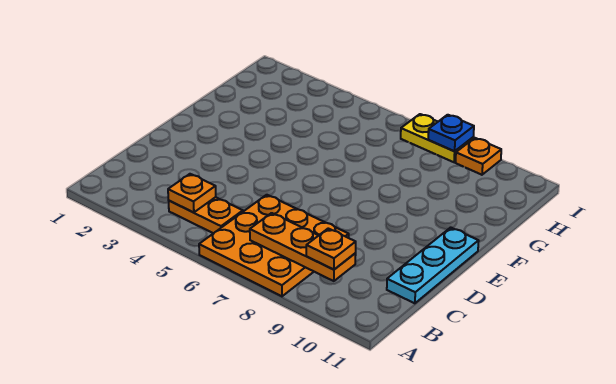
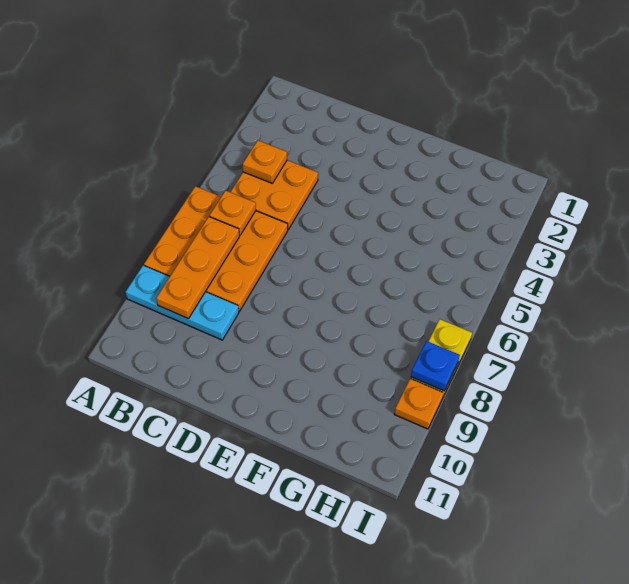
orange plate B4:B5 level 1 -> orange plate B4:C5 level 1
orange plate B9 level 3 -> orange plate B6 level 2
cyan plate C11:E11 level 1 -> cyan plate A9:C9 level 1

